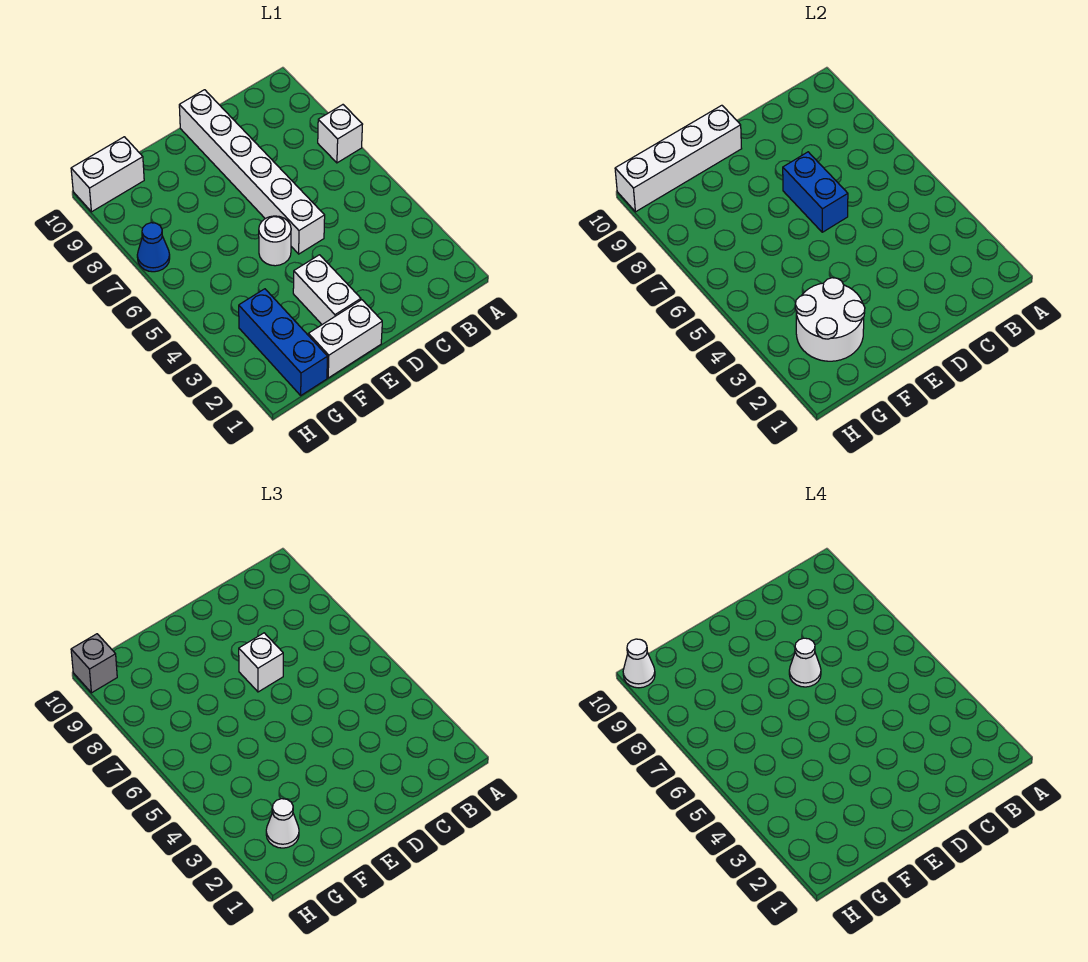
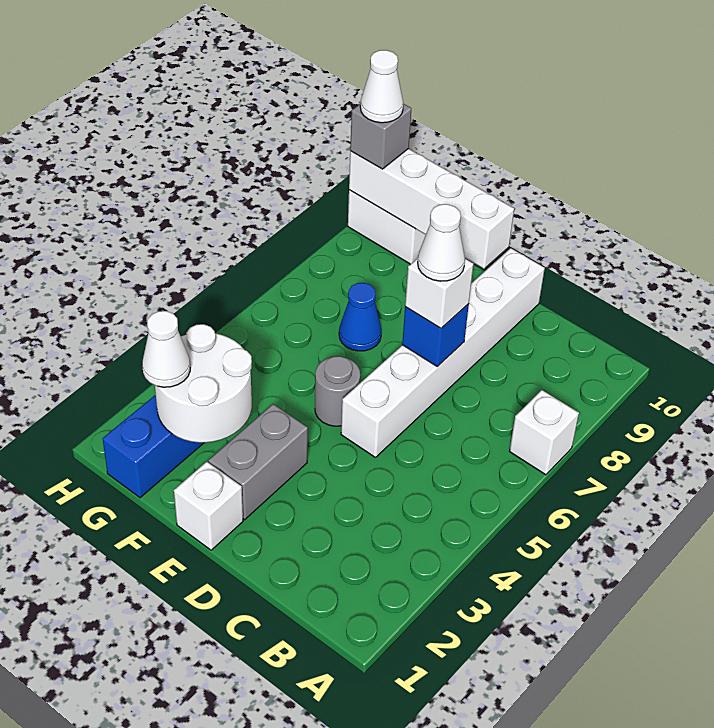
blue brick D6:D7 level 2 -> blue brick D7 level 2
white brick E1:F1 level 1 -> white brick E1 level 1
white brick E2:E3 level 1 -> grey brick E2:E3 level 1
white round brick E5 level 1 -> grey round brick E5 level 1
blue cone H7 level 1 -> blue cone F7 level 1

